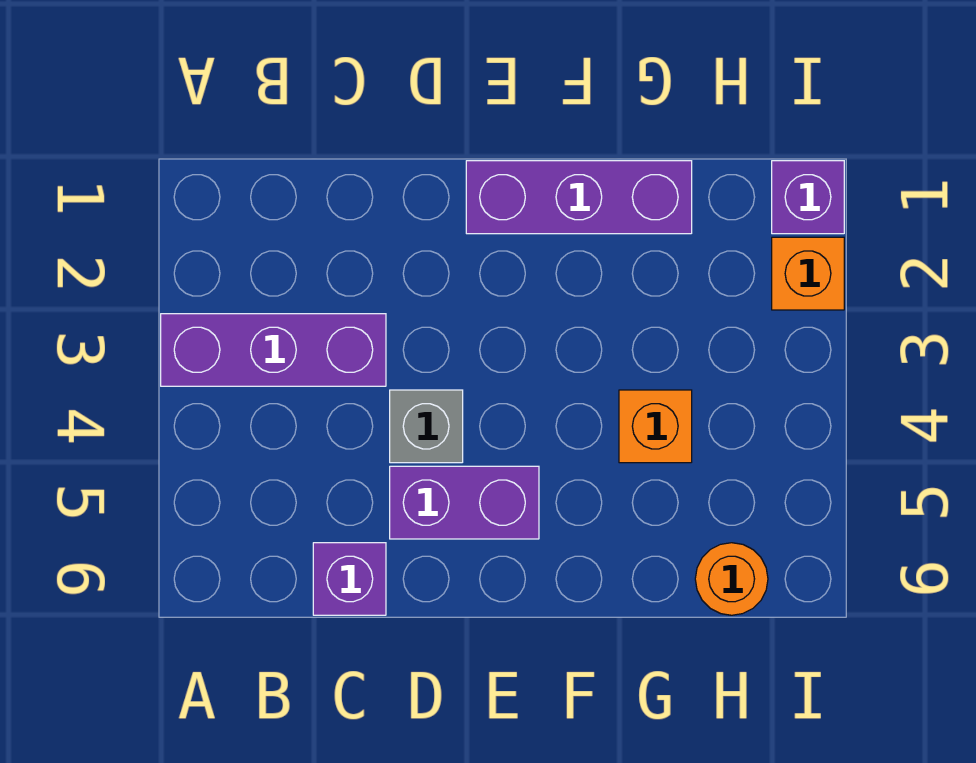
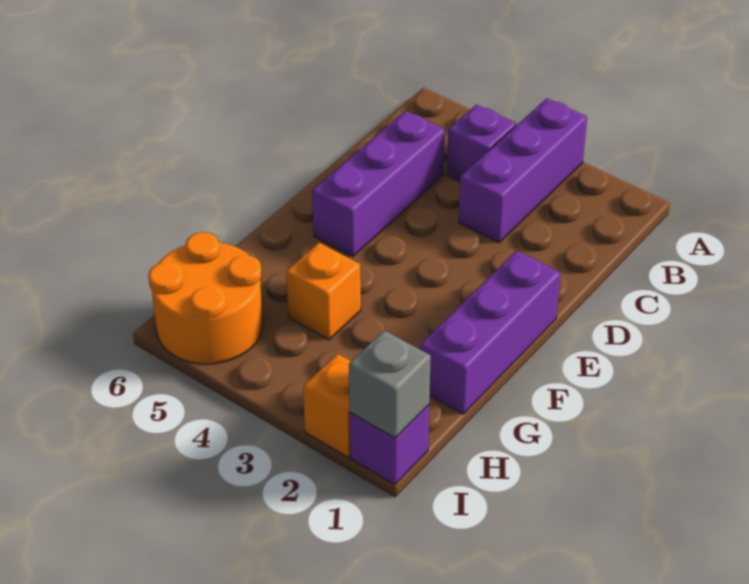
purple brick C6 level 1 -> purple brick B4 level 1
grey brick D4 level 1 -> grey brick I1 level 2
purple brick D5:E5 level 1 -> purple brick C5:E5 level 1
orange round brick H6 level 1 -> orange round brick H5:I6 level 1

